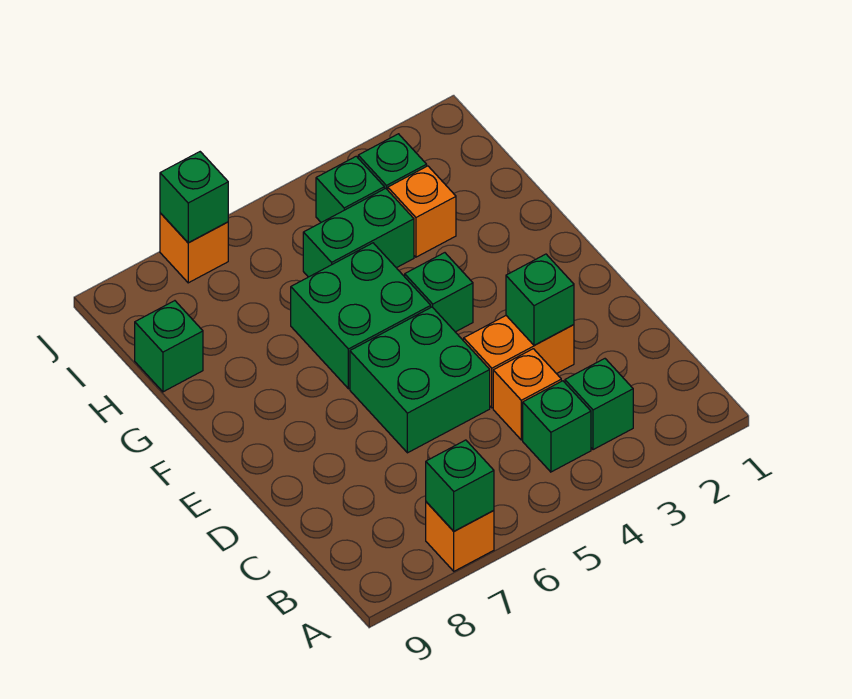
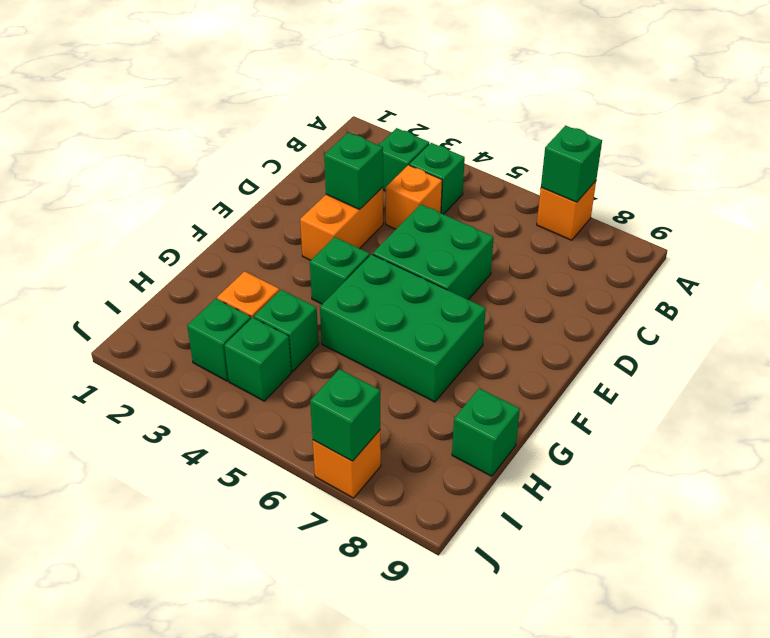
orange brick D3:D4 level 1 -> orange brick D3:E3 level 1
green brick F5:G6 level 1 -> green brick F5:G7 level 1
green brick H4:H5 level 1 -> green brick H4 level 1

